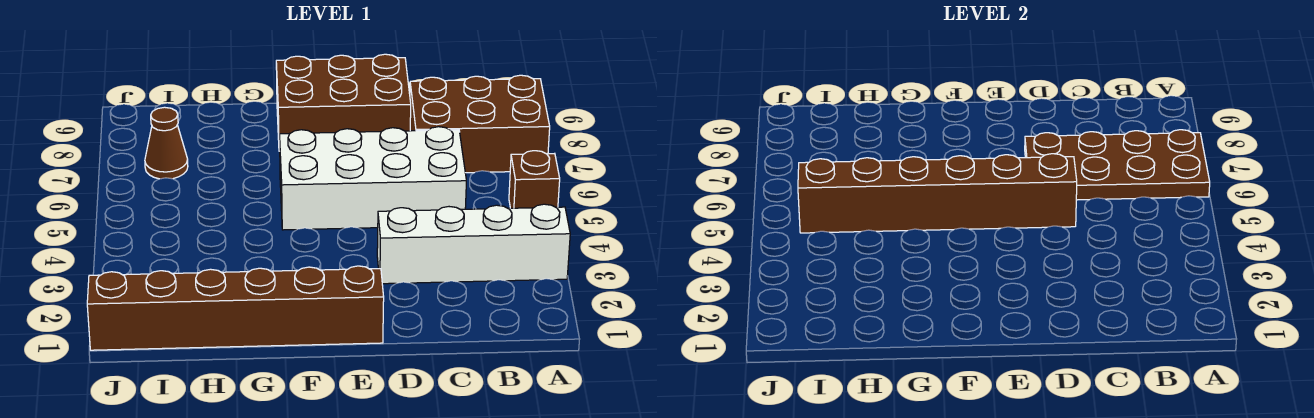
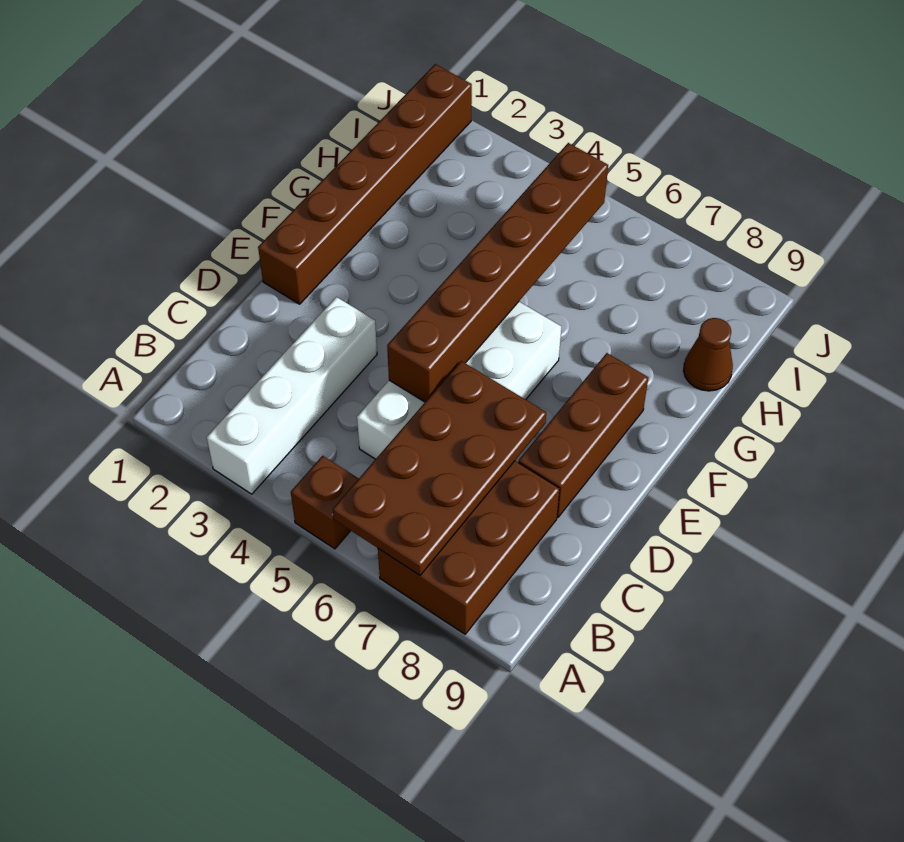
brown brick D8:F9 level 1 -> brown brick D8:F8 level 1
brown cone I7 level 1 -> brown cone H9 level 1

